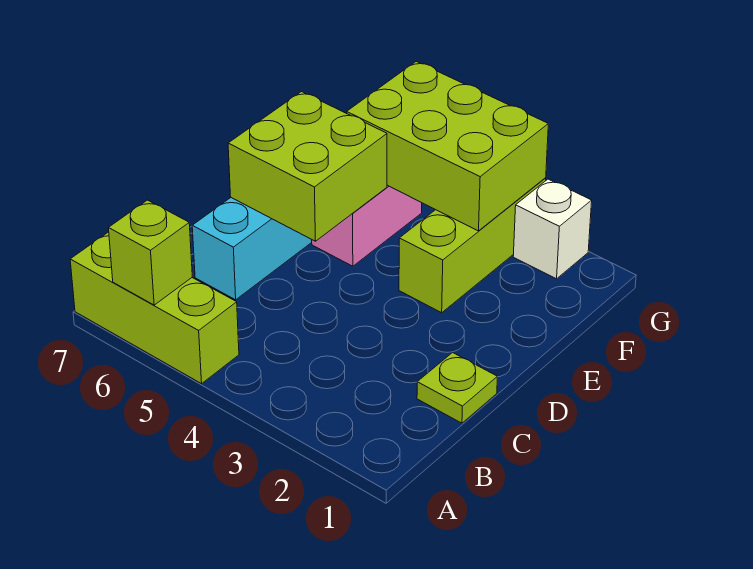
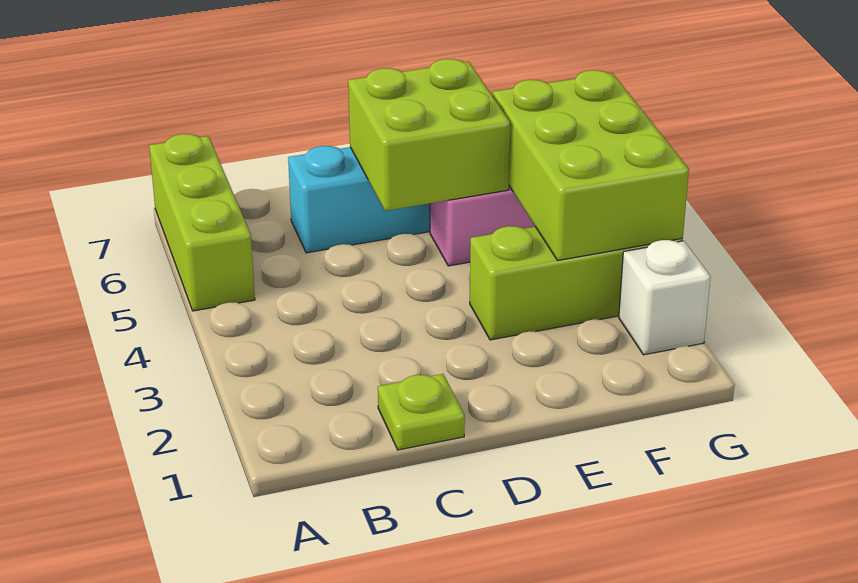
lime brick A6 level 2 -> none

